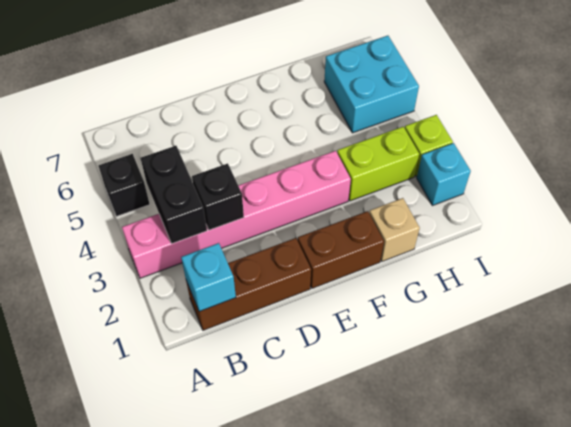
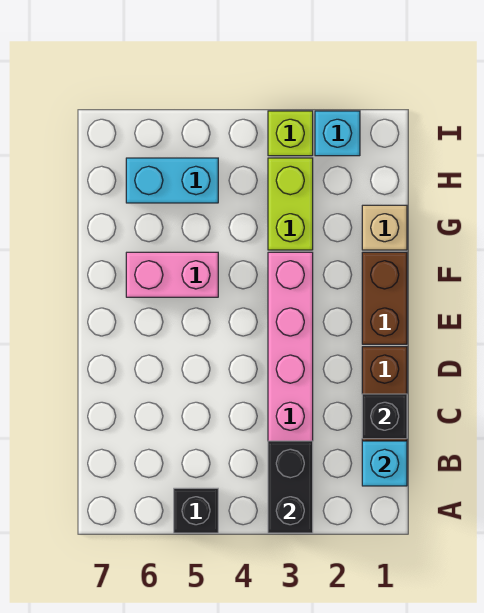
black brick B3:B4 level 2 -> black brick A3:B3 level 2
black brick C3 level 2 -> black brick C1 level 2
none -> pink brick F5:F6 level 1
cyan brick H5:I6 level 1 -> cyan brick H5:H6 level 1

